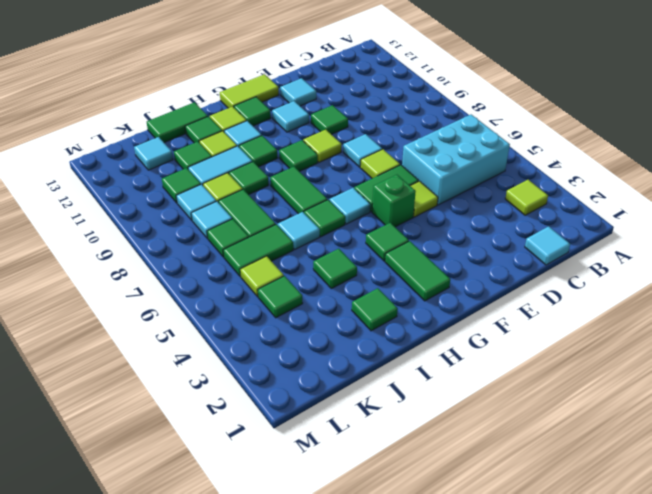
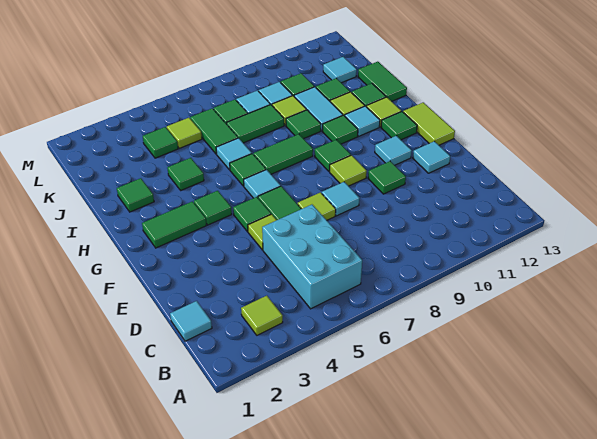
green brick F5 level 1 -> green tile F5 level 1

